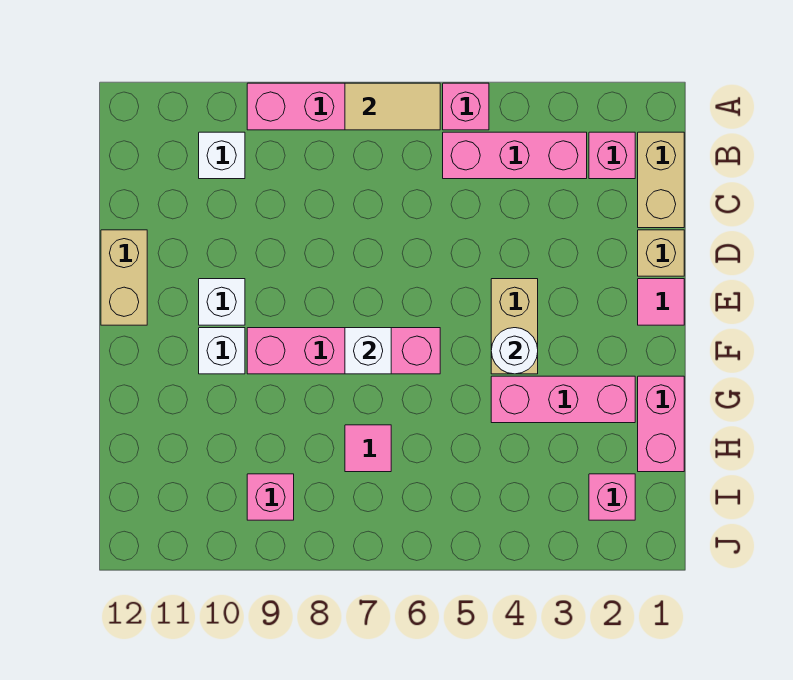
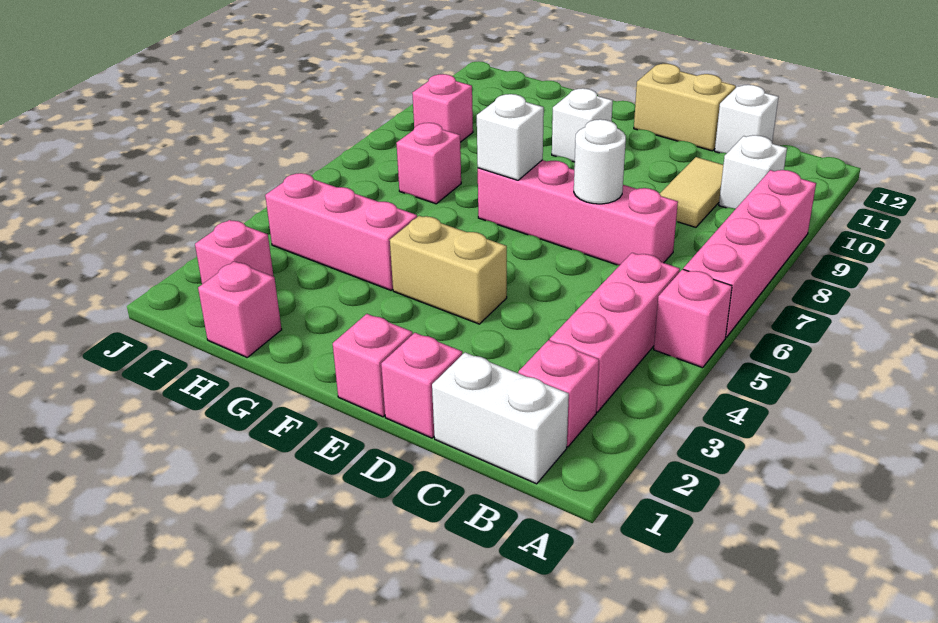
tan tile A6:A7 level 2 -> tan tile C9:C10 level 1
tan brick B1:C1 level 1 -> white brick B1:C1 level 1
tan brick D1 level 1 -> pink brick D1 level 1
pink tile E1 level 1 -> pink brick E1 level 1
white brick E10 level 1 -> white brick C12 level 1
white round brick F4 level 2 -> white round brick D7 level 2
pink brick F6:F9 level 1 -> pink brick C7:F7 level 1
pink brick G1:H1 level 1 -> pink brick H1 level 1
pink brick G2:G4 level 1 -> pink brick G4:I4 level 1
pink tile H7 level 1 -> pink brick H7 level 1

